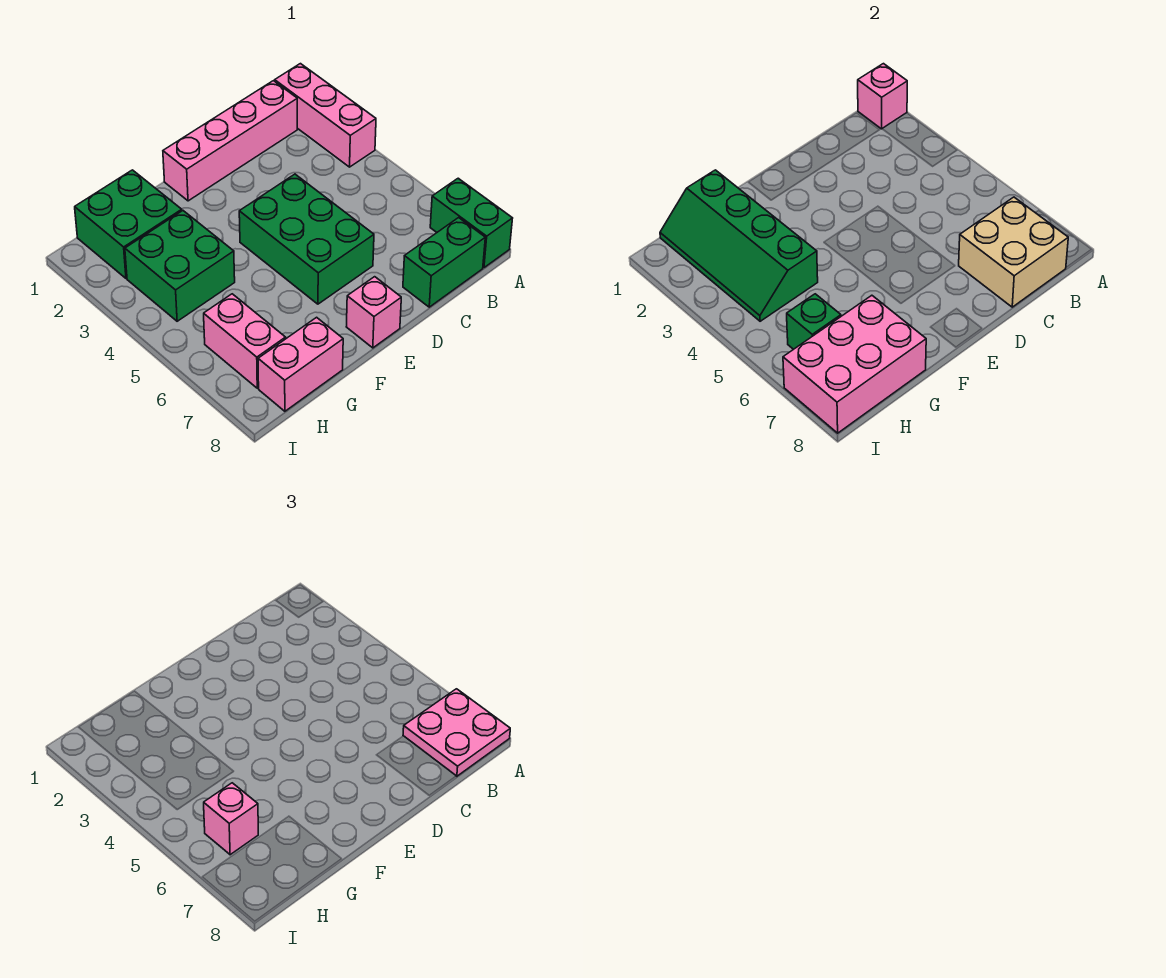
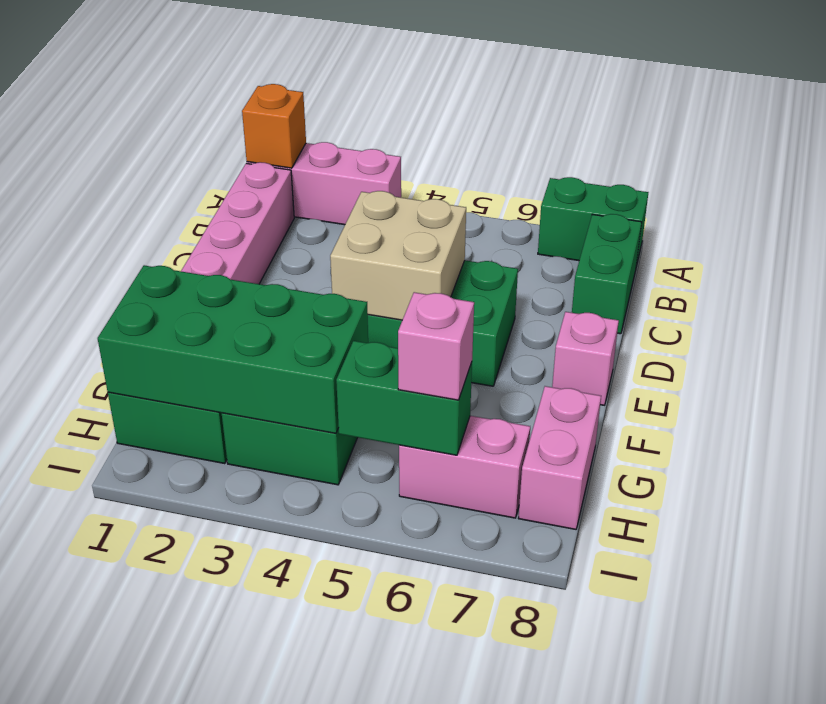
pink brick A1 level 2 -> orange brick A1 level 2
pink plate A7:B8 level 3 -> none
tan brick B7:C8 level 2 -> tan brick D4:E5 level 2
green slope G1:H4 level 2 top G -> green brick G1:H4 level 2
pink brick G7:I8 level 2 -> none
green brick H6 level 2 -> green brick H5:H6 level 2

